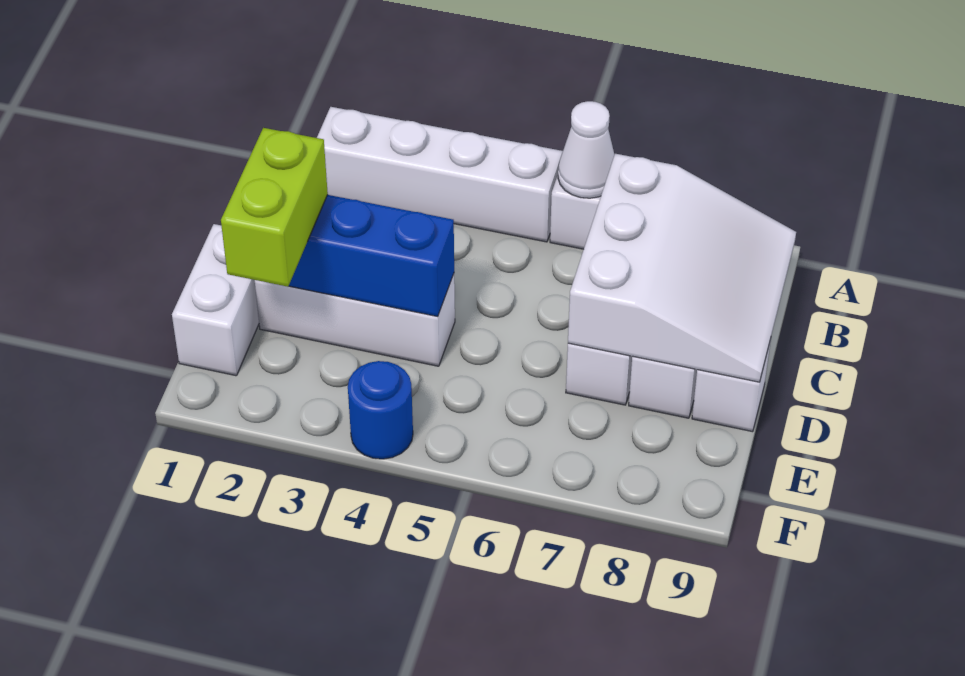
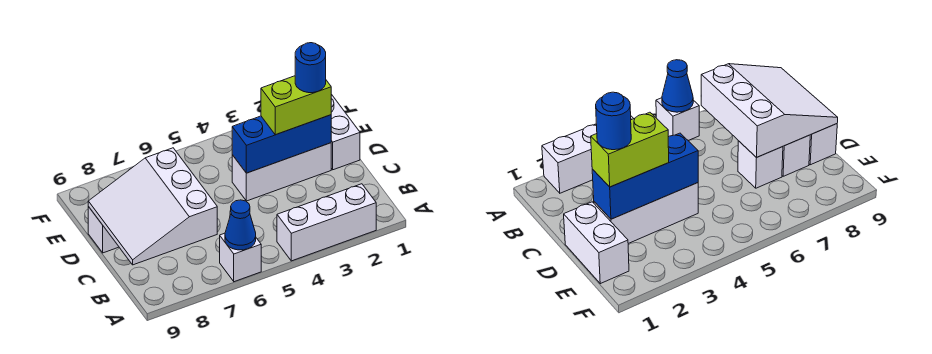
white brick A2:A5 level 1 -> white brick A2:A4 level 1
white cone A6 level 2 -> blue cone A6 level 2
lime brick D2:E2 level 3 -> lime brick D2:D3 level 3
blue round brick F4 level 1 -> blue round brick D2 level 4

